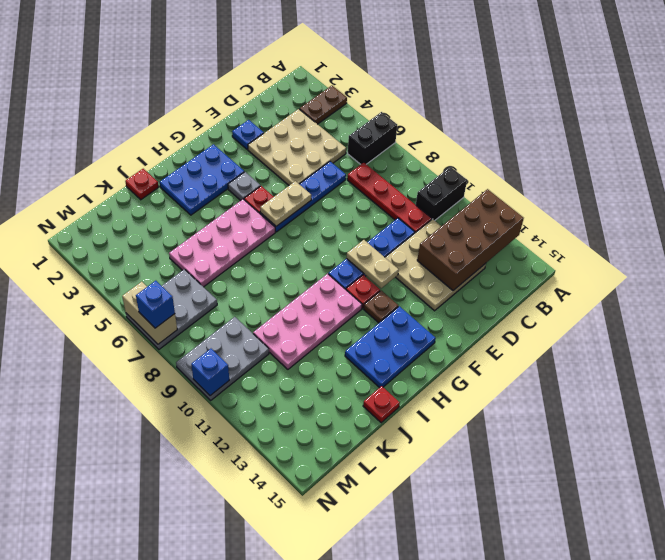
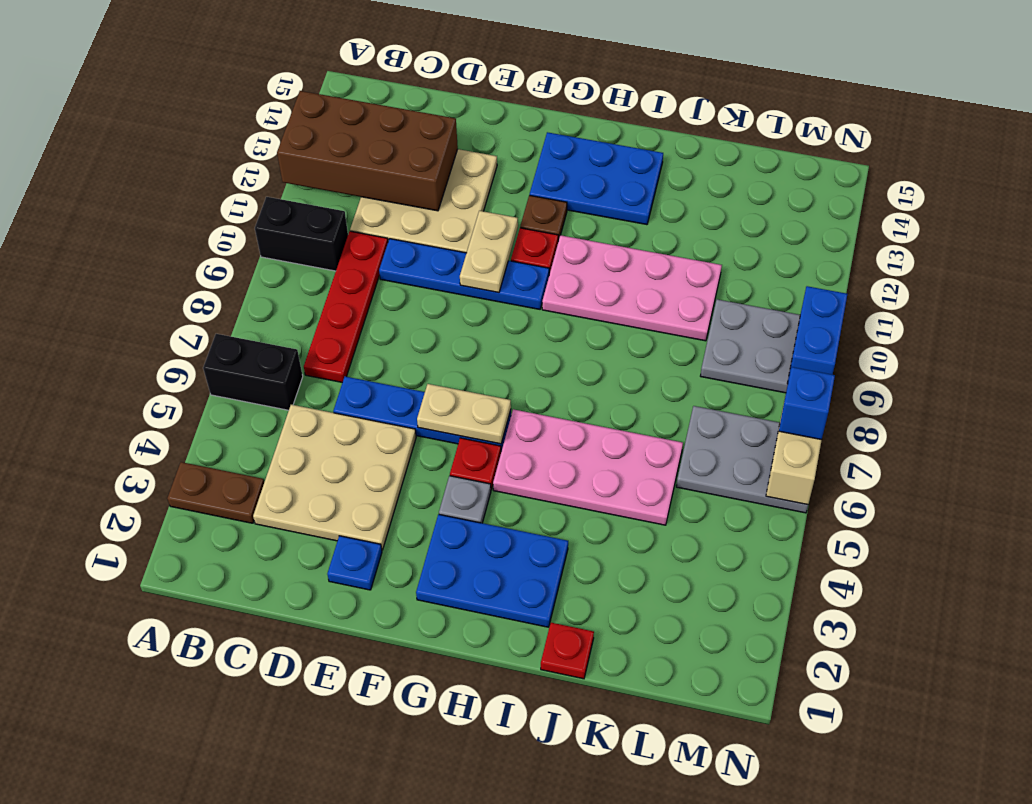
red plate J15 level 1 -> none
blue brick N10 level 2 -> blue brick N9:N10 level 2

